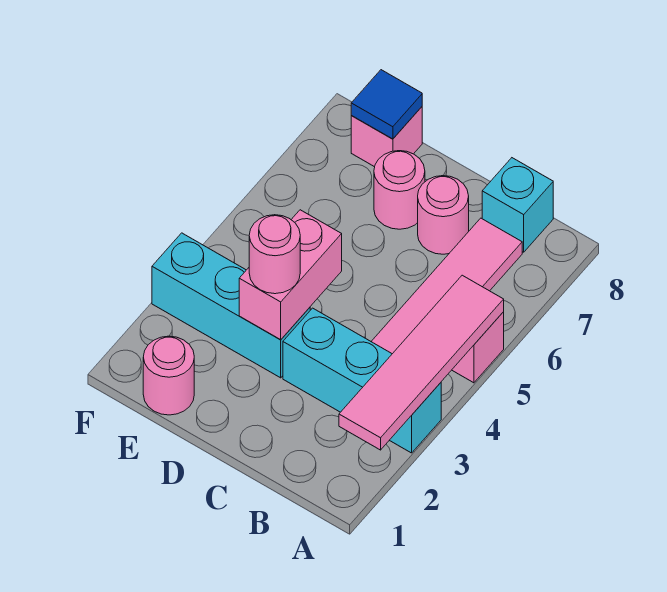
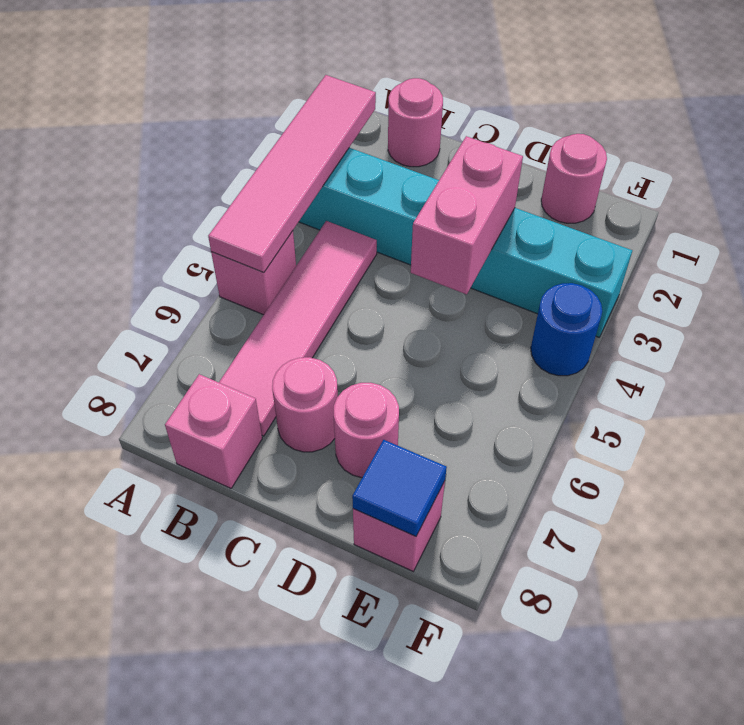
cyan brick B8 level 1 -> pink brick B8 level 1
pink round brick D3 level 3 -> pink round brick B1 level 1
none -> blue round brick F4 level 1

